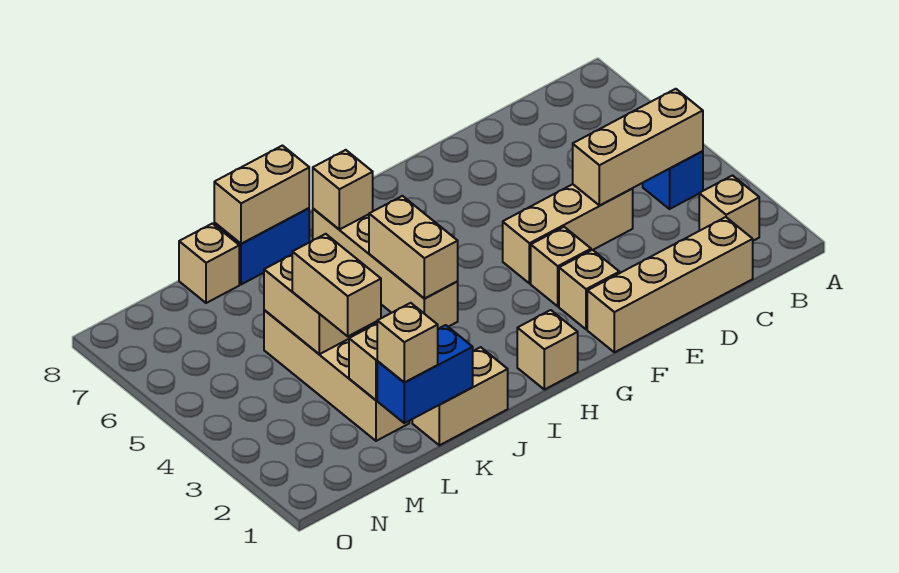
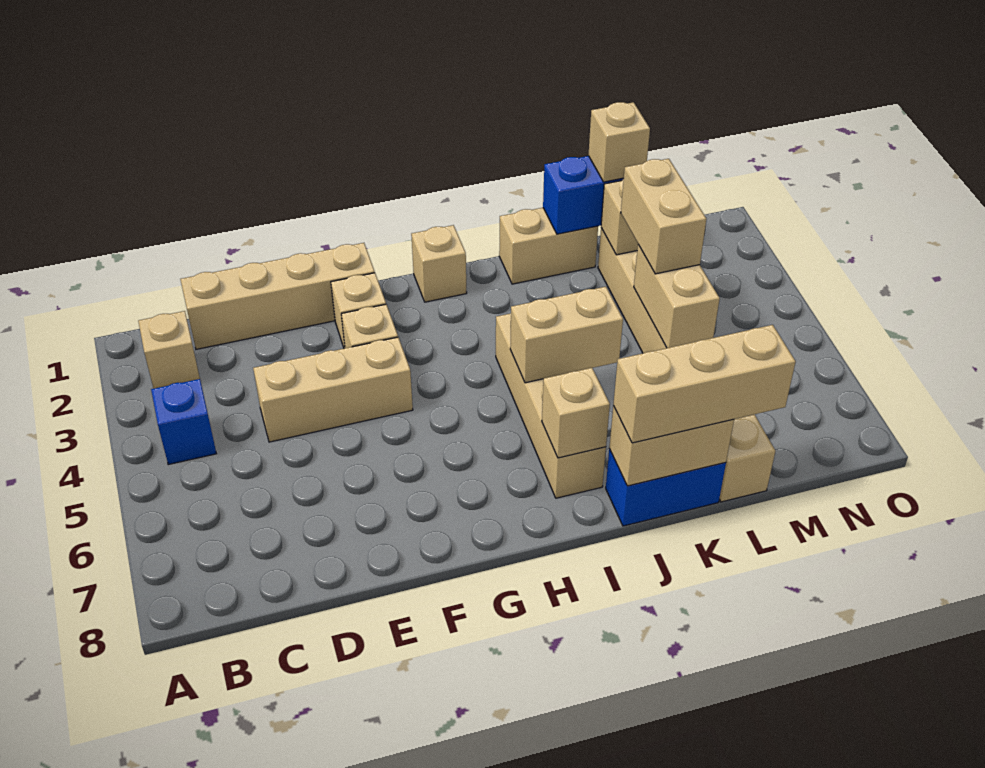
tan brick B4:D4 level 2 -> tan brick J8:L8 level 3
tan brick I4:I5 level 2 -> tan brick I5:J5 level 2

